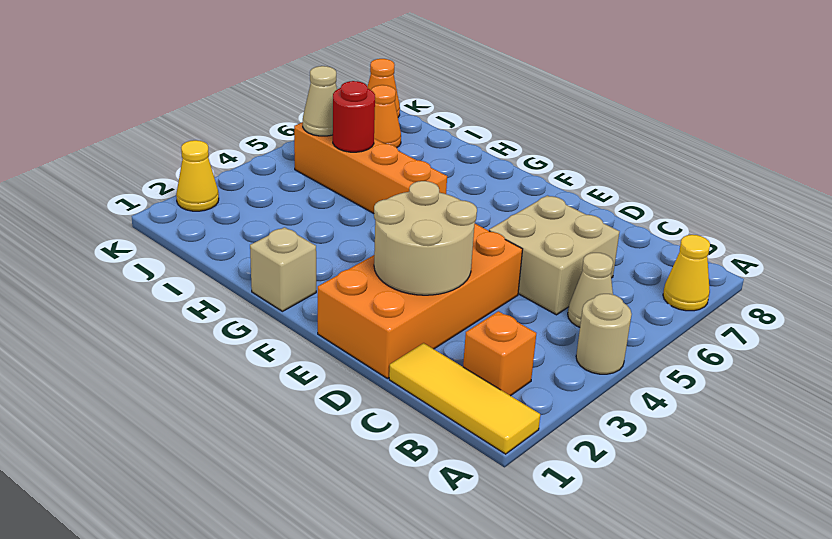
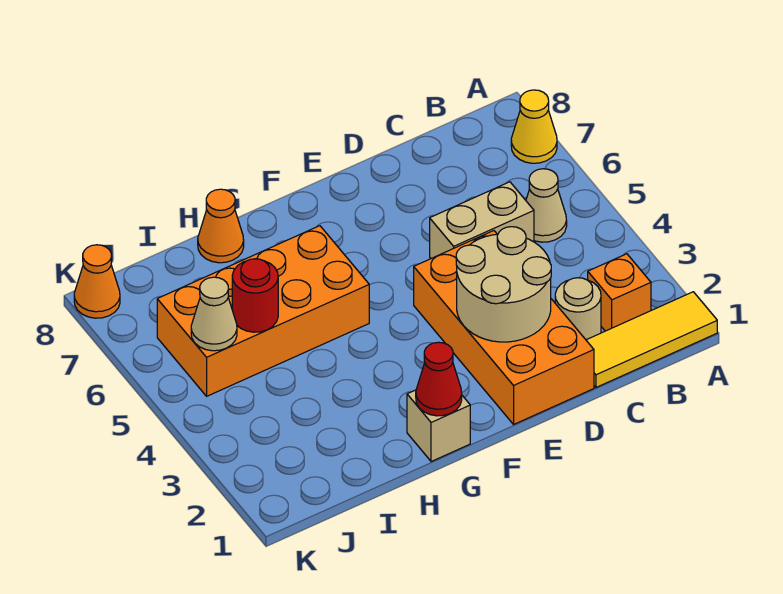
tan round brick A4 level 1 -> tan round brick C2 level 1
tan brick C5:D6 level 1 -> tan brick C5:D5 level 1
none -> red cone G1 level 2
orange brick G5:J5 level 1 -> orange brick G5:J6 level 1
orange cone J7 level 1 -> orange cone H8 level 1
yellow cone K2 level 1 -> none

